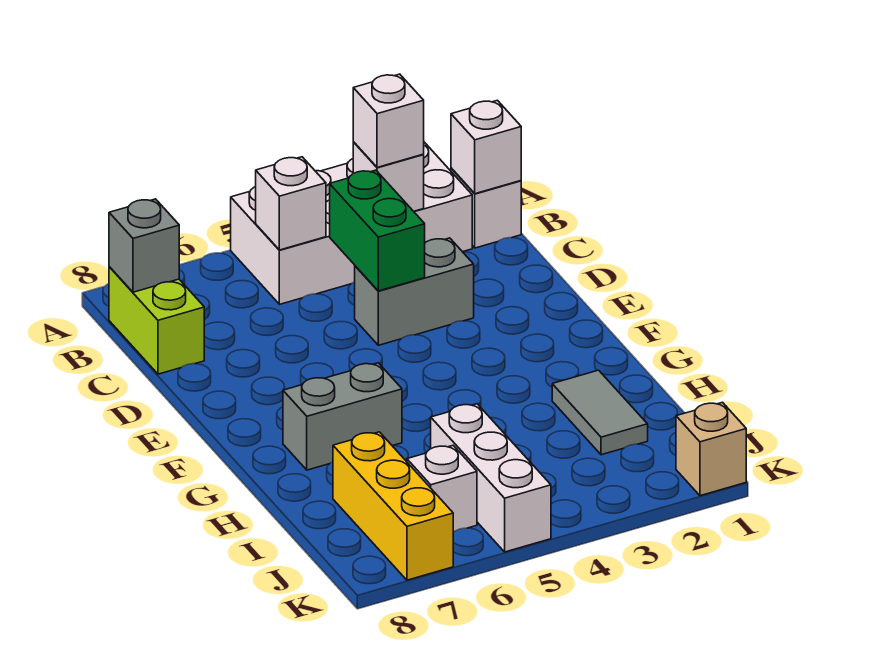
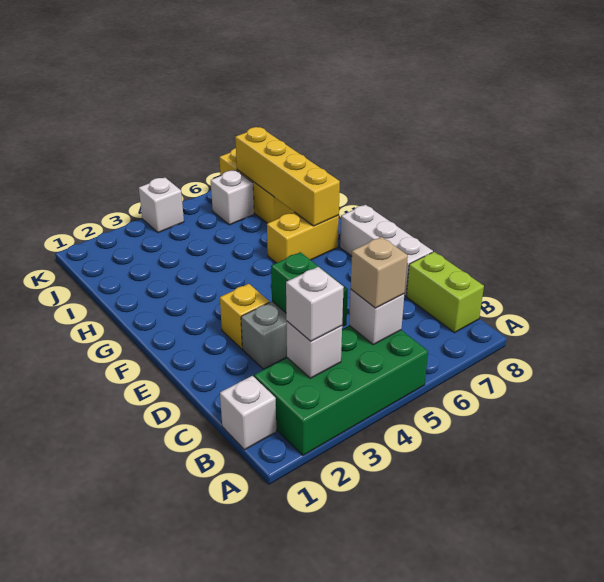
white brick A2:B5 level 1 -> green brick A2:B5 level 1
white brick B1 level 2 -> white brick K4 level 1
grey brick B8 level 2 -> none
none -> yellow brick E3 level 1
grey brick G6:G7 level 1 -> yellow brick G6:G7 level 1
none -> yellow brick G7:J7 level 2
grey tile H2:I2 level 1 -> none
white brick I5:K5 level 1 -> white brick D8:F8 level 1
tan brick K1 level 1 -> tan brick B5 level 3

